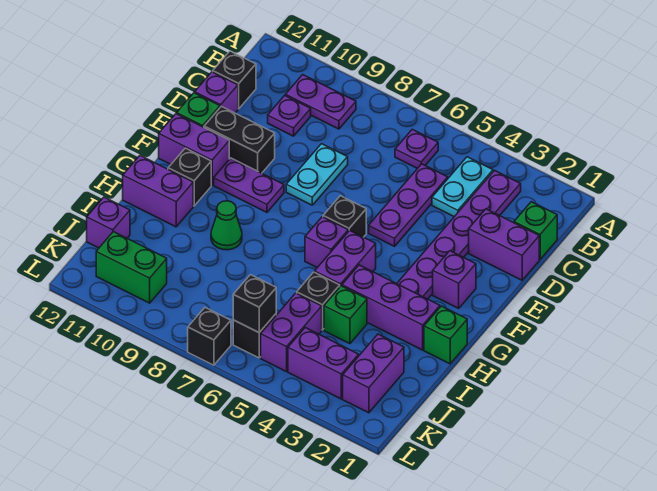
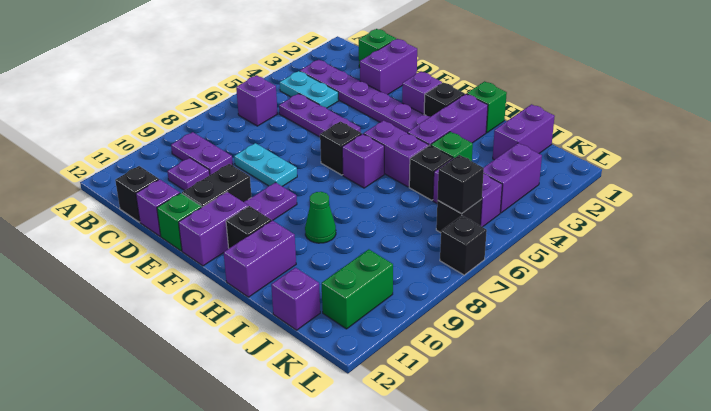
purple plate B6 level 1 -> purple brick B6 level 1
purple plate B9:B10 level 1 -> purple plate B9:C9 level 1
none -> black brick G2 level 1
purple brick J2:K2 level 1 -> purple brick J1:J2 level 1

